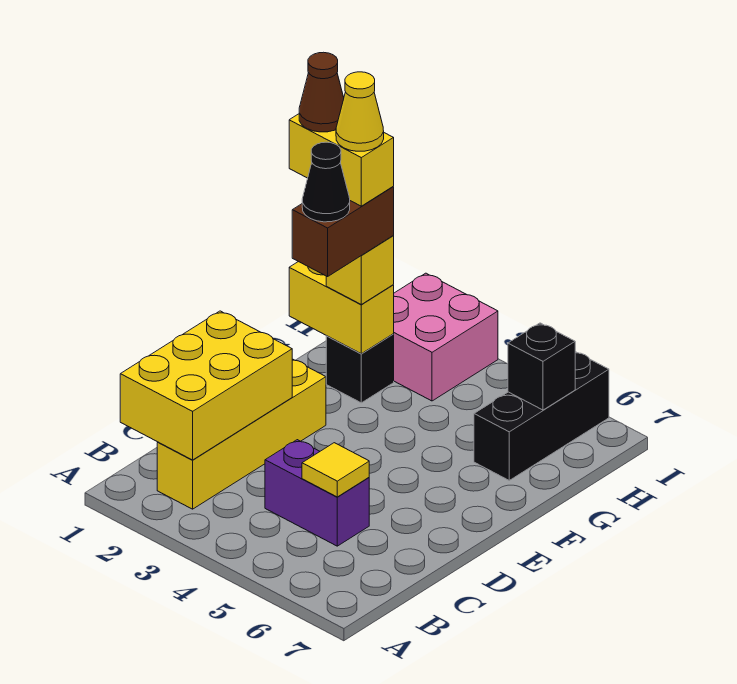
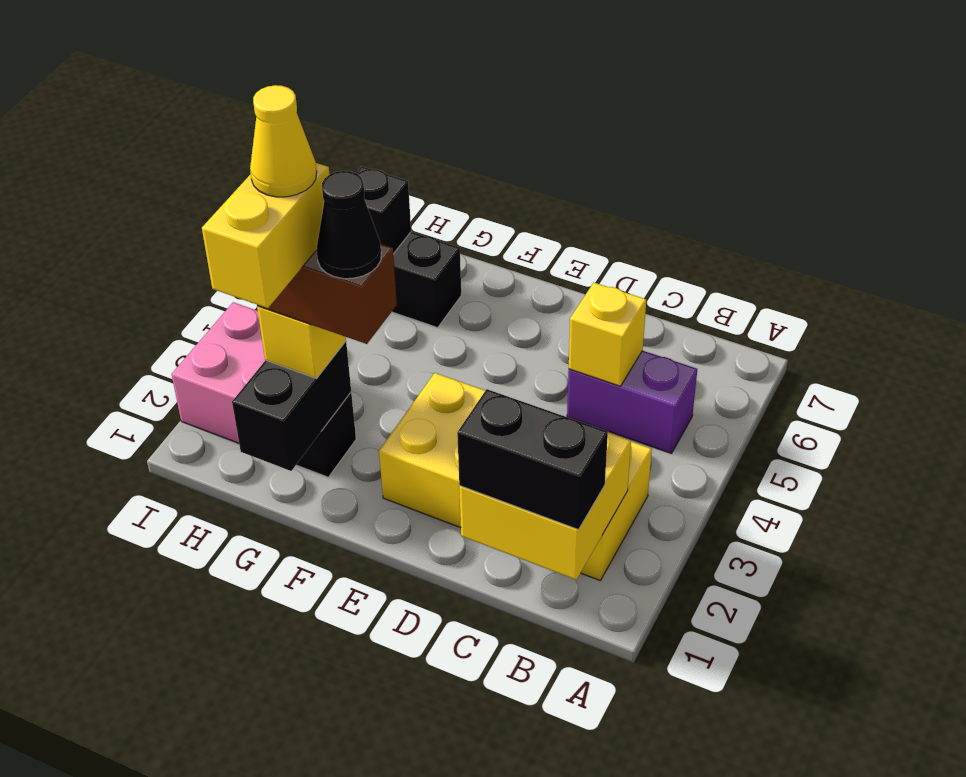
yellow brick B1:D2 level 2 -> yellow brick B1:C2 level 2
none -> black brick B1:C1 level 3
yellow brick B2:E2 level 1 -> yellow brick B2:E3 level 1
purple brick C4:C5 level 1 -> purple brick B5:C5 level 1
yellow tile C5 level 2 -> yellow brick C5 level 2
yellow brick G1:G2 level 2 -> black brick G1:G2 level 2
brown cone G1 level 6 -> none

